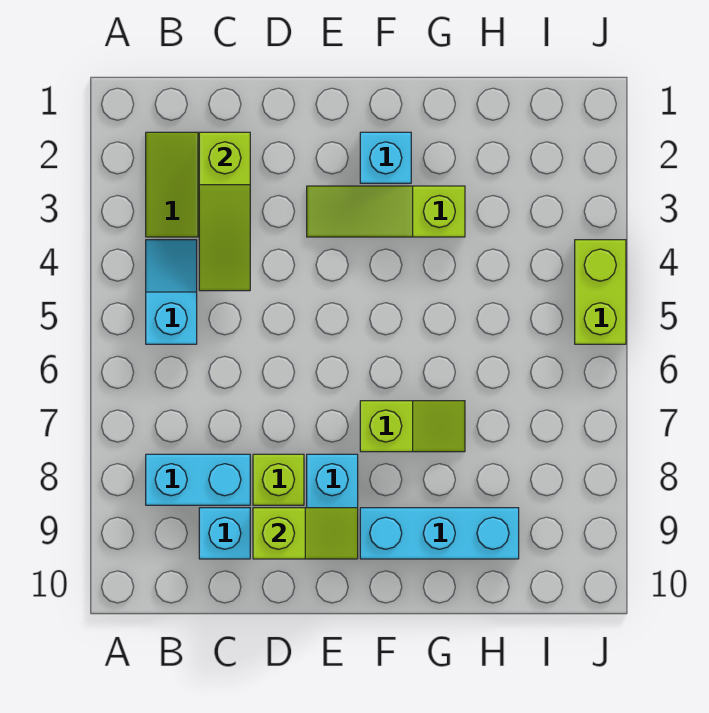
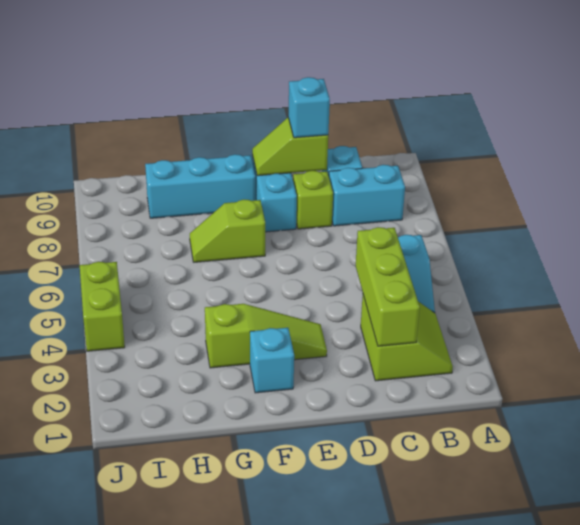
lime slope C2:C4 level 2 top 2 -> lime brick C2:C4 level 2
none -> cyan brick D9 level 3

